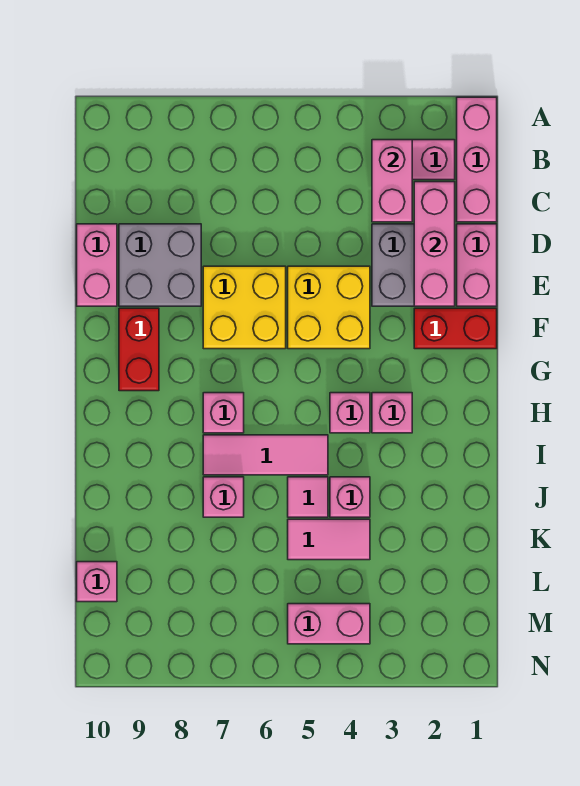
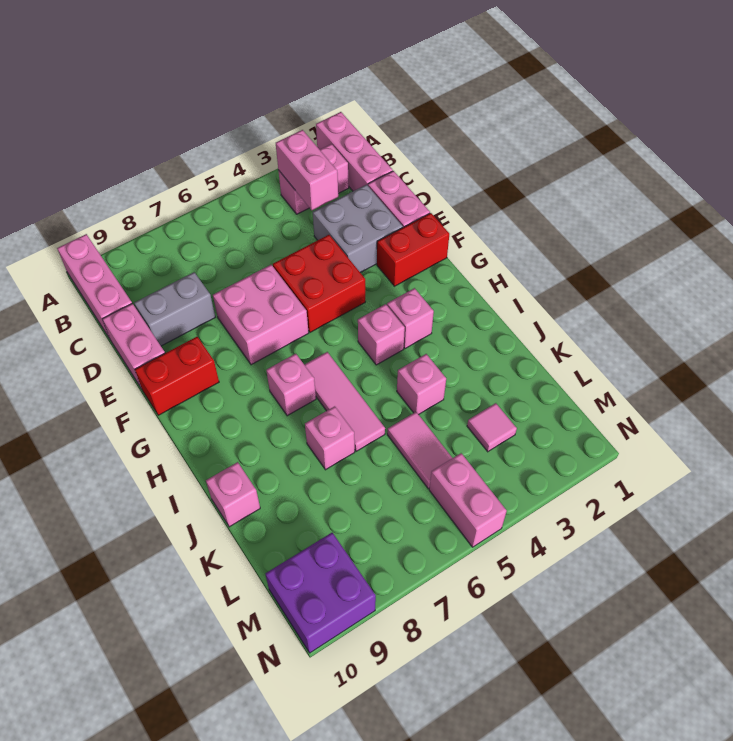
pink brick C2:E2 level 2 -> pink brick A10:C10 level 1
grey brick D8:E9 level 1 -> grey brick D8:D9 level 1
yellow brick E4:F5 level 1 -> red brick E4:F5 level 1
yellow brick E6:F7 level 1 -> pink brick E6:F7 level 1
red brick F9:G9 level 1 -> red brick F9:F10 level 1
pink tile I5:I7 level 1 -> pink tile H6:J6 level 1
pink tile J5 level 1 -> pink tile L3 level 1
pink tile K4:K5 level 1 -> pink tile K5:L5 level 1
pink brick L10 level 1 -> pink brick J10 level 1
pink brick M4:M5 level 1 -> pink brick M5:N5 level 1
none -> purple brick M9:N10 level 1

